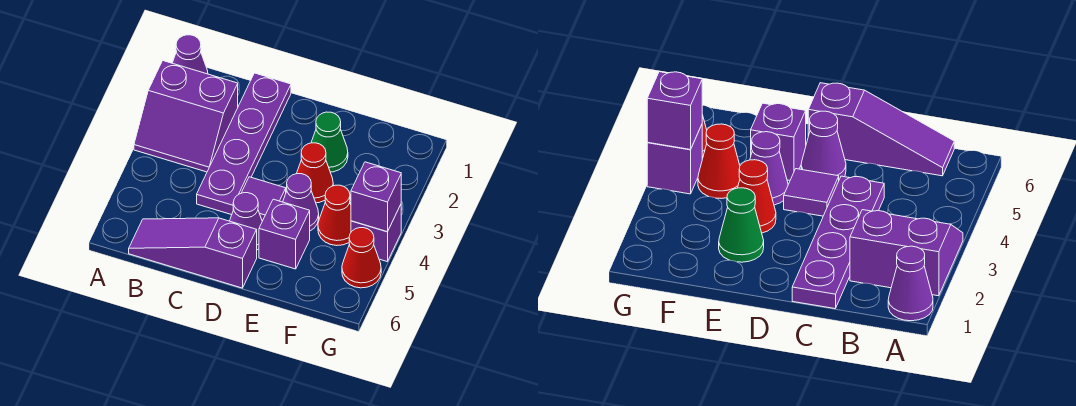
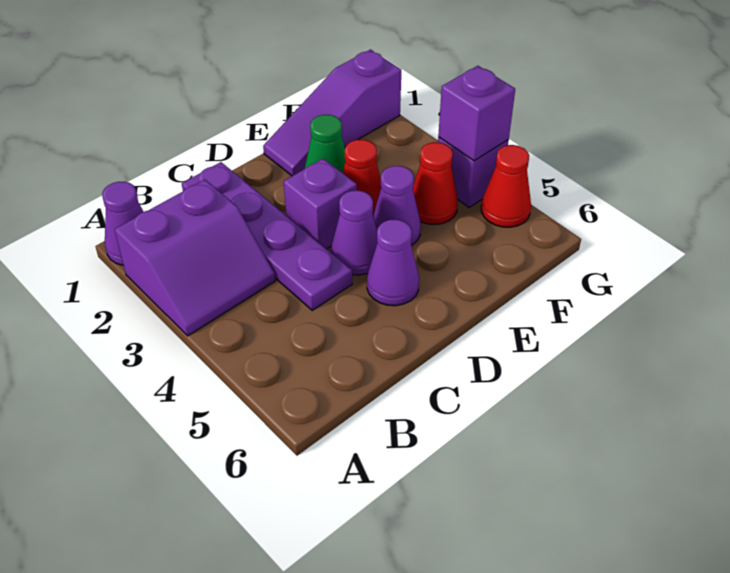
purple slope B6:D6 level 1 top D -> purple slope E1:G1 level 1 top G
purple tile D4 level 1 -> purple cone D4 level 1
purple brick E5 level 1 -> purple brick D3 level 1

